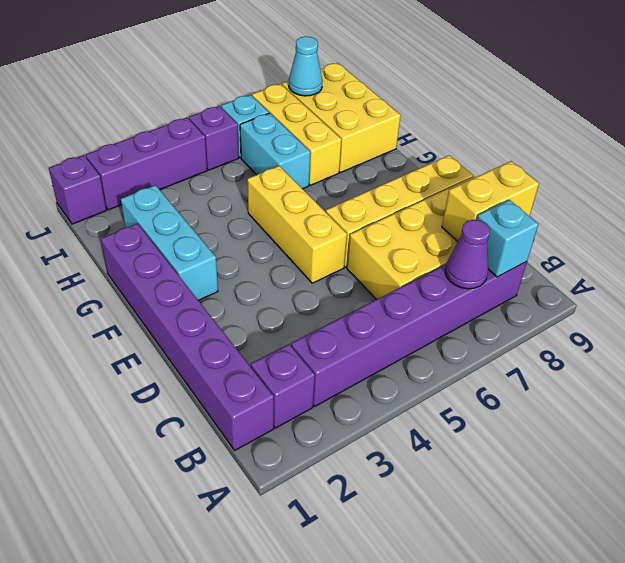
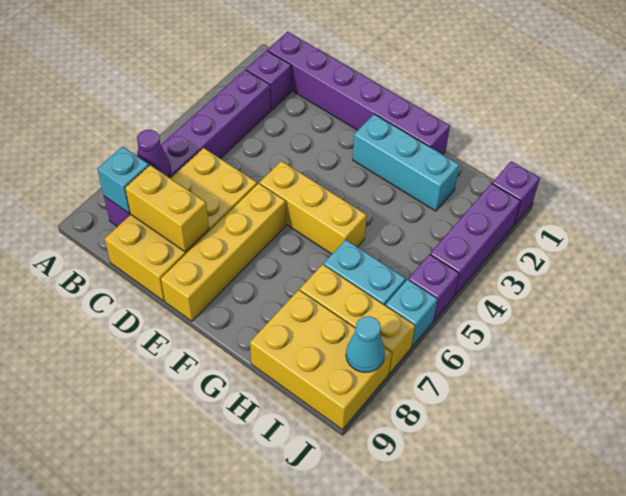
yellow brick C8:C9 level 2 -> yellow brick C8:D8 level 2

